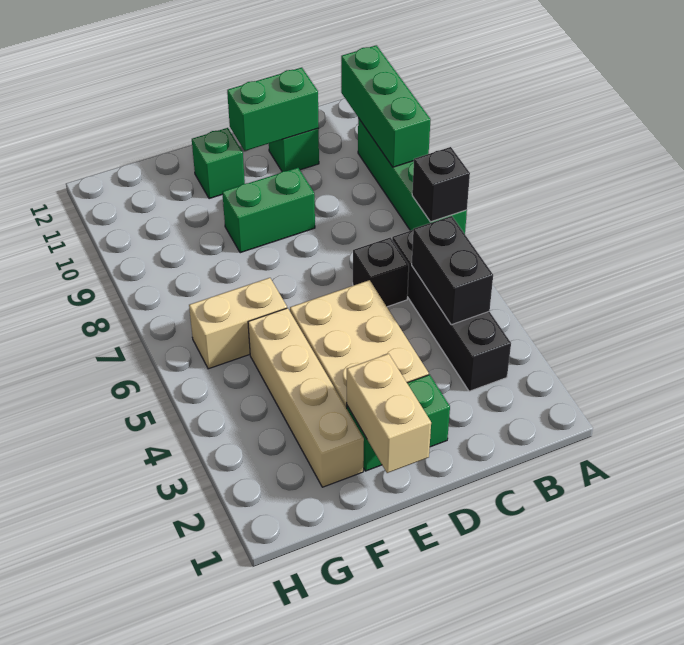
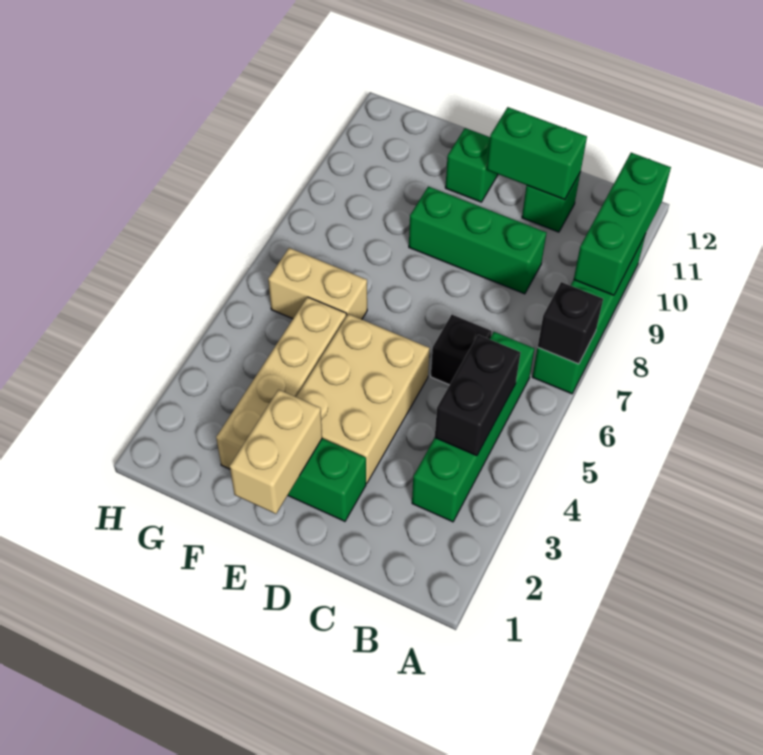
black brick B3:B6 level 1 -> green brick B3:B6 level 1
green brick D9:E9 level 1 -> green brick C9:E9 level 1

